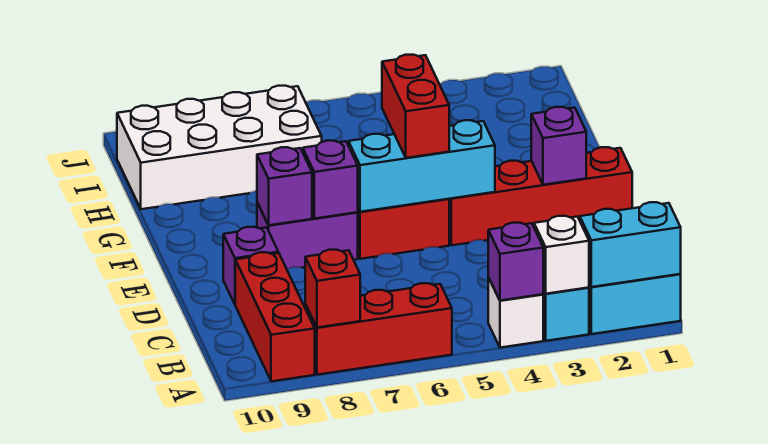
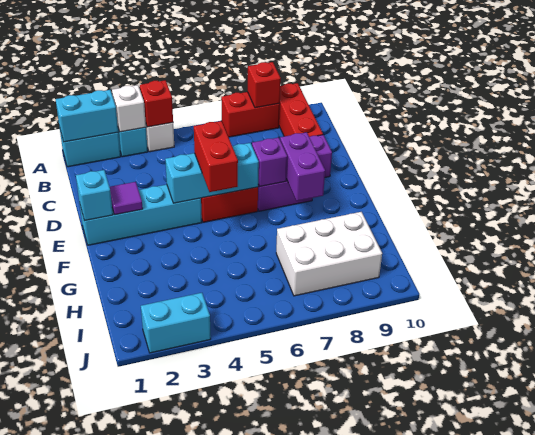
purple brick A4 level 2 -> red brick A4 level 2
red brick A6:A8 level 1 -> red brick A7:A8 level 1
red brick E1:E4 level 1 -> cyan brick E1:E4 level 1
none -> cyan brick E1 level 2
purple brick E2 level 2 -> purple tile E2 level 2
purple brick E8 level 2 -> purple brick E8:F8 level 2
white brick H7:I10 level 1 -> white brick H7:I9 level 1
none -> cyan brick J2:J3 level 1

